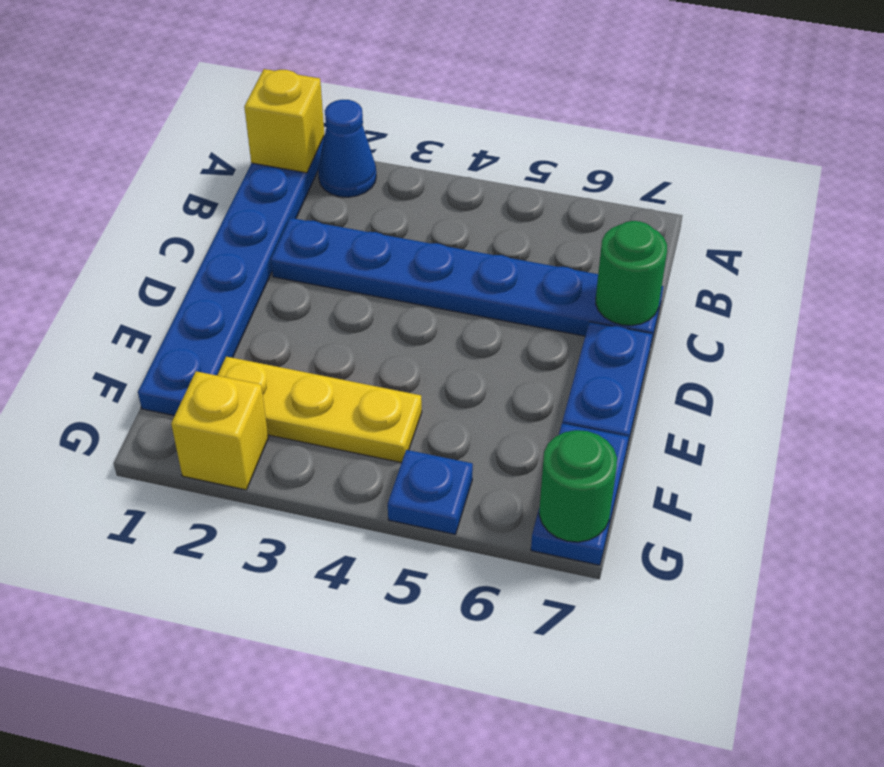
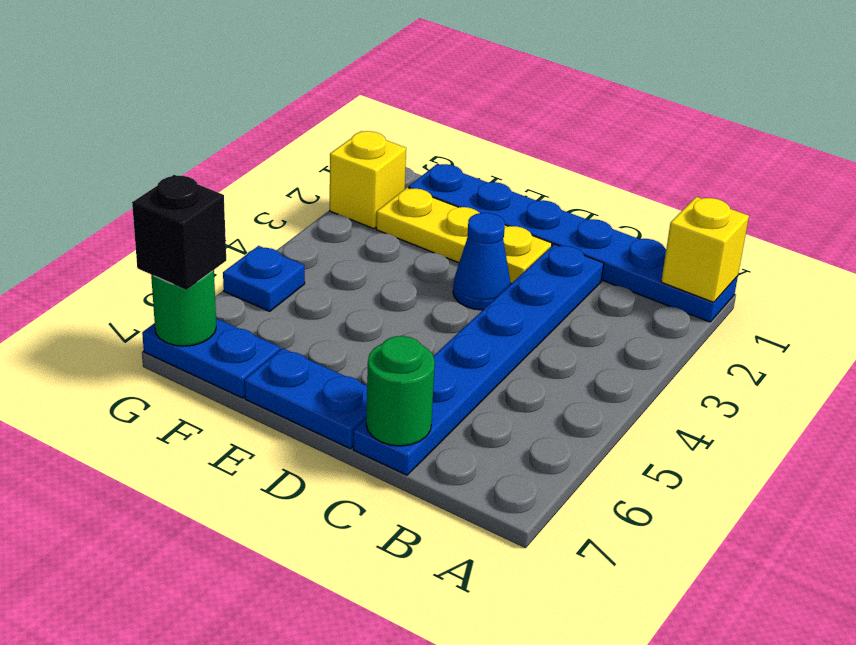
blue cone A2 level 1 -> blue cone D3 level 1
yellow plate F2:F4 level 1 -> yellow plate D2:F2 level 1
none -> black brick G7 level 3

